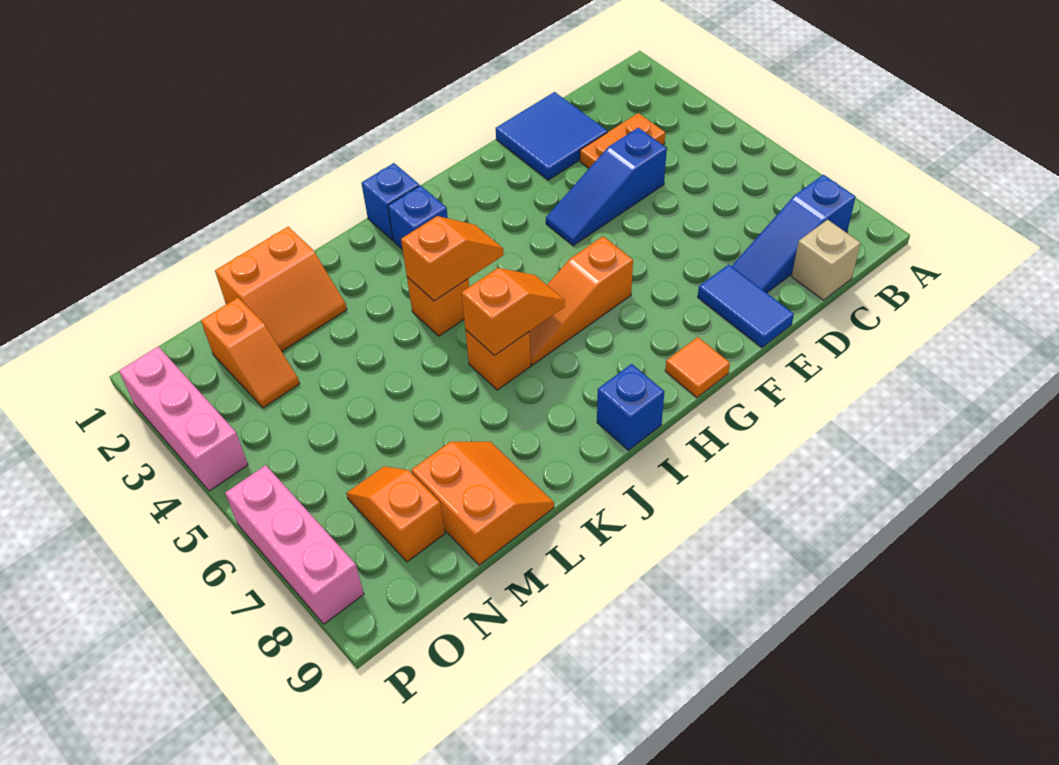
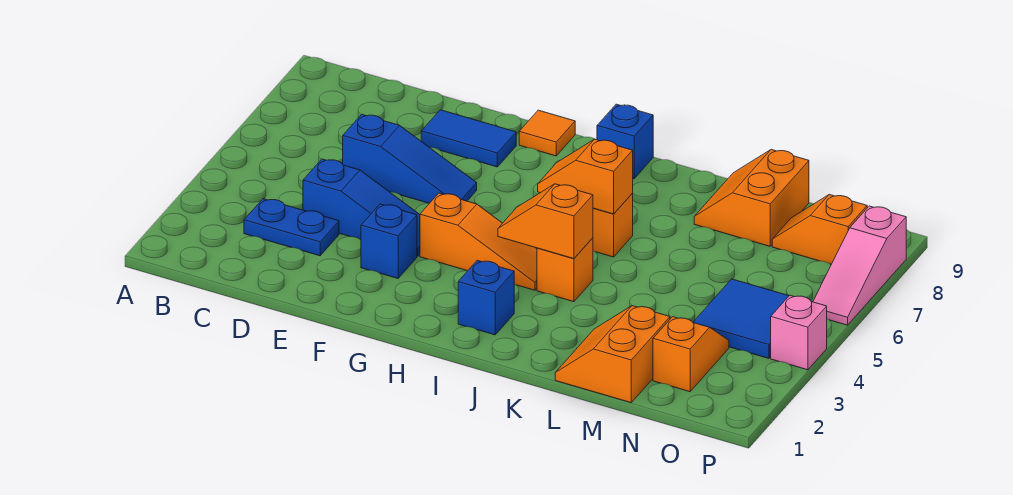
blue slope B8:D8 level 1 top B -> blue slope D6:F6 level 1 top D
orange plate C3:D3 level 1 -> blue plate C3:D3 level 1
tan brick C9 level 1 -> none
blue tile D1:E2 level 1 -> blue tile N4:O5 level 1
blue tile E8:E9 level 1 -> blue tile E8:F8 level 1
orange slope G6:I6 level 1 top G -> orange slope G4:I4 level 1 top G
blue brick I1 level 1 -> blue brick F3 level 1
orange slope L1:M2 level 1 top 1 -> orange slope L1:M2 level 1 top M
orange slope N7:N8 level 1 top 8 -> orange slope N8:O8 level 1 top O
pink brick P2:P4 level 1 -> pink brick P4 level 1
pink brick P6:P8 level 1 -> pink slope P6:P8 level 1 top 8

